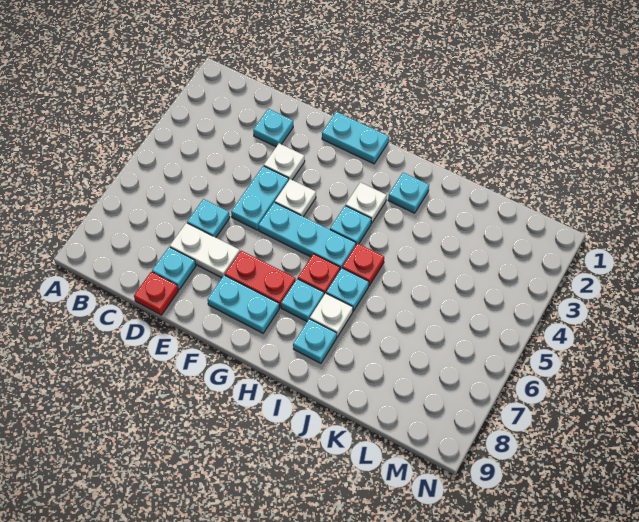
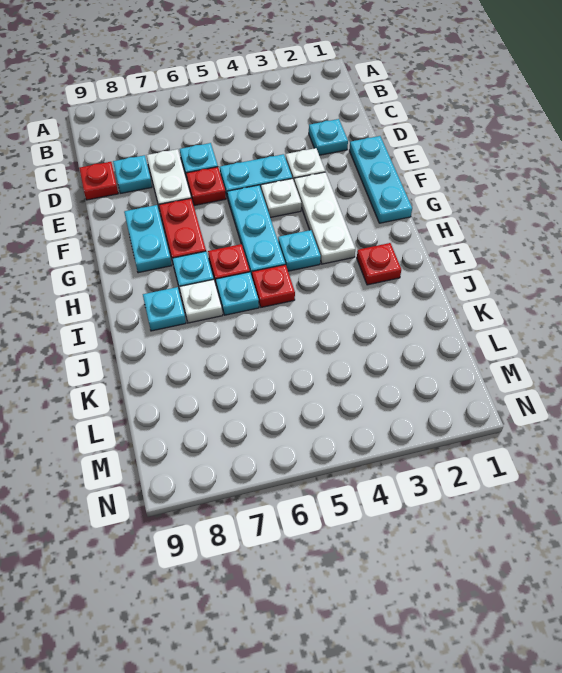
none -> red plate E6 level 1
cyan plate F1:G1 level 1 -> cyan plate E1:G1 level 1
white plate H3 level 1 -> white plate F3:H3 level 1
cyan plate I2 level 1 -> red plate I2 level 1

